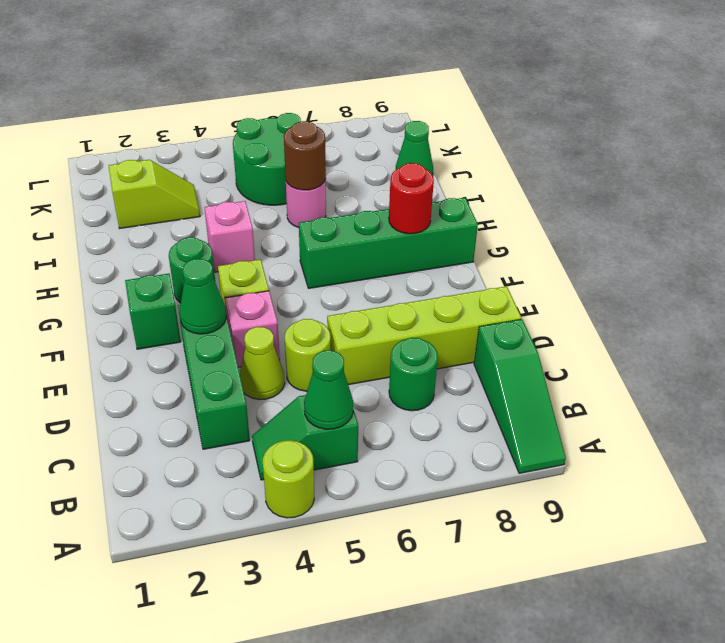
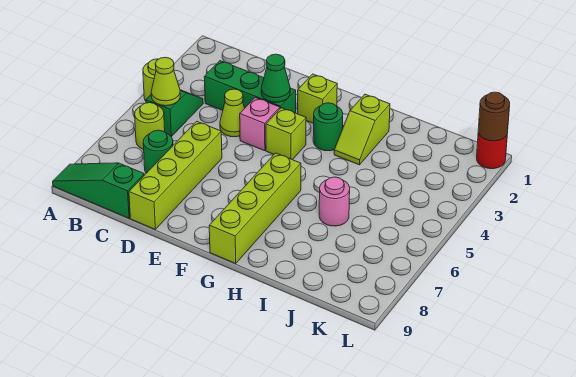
green cone B5 level 2 -> lime cone B5 level 2
lime round brick D5 level 1 -> lime round brick B6 level 1
green brick F2 level 1 -> lime brick F2 level 1
green brick G6:G9 level 1 -> lime brick G6:G9 level 1
red round brick G8 level 2 -> red round brick L1 level 1
pink brick H4 level 1 -> none
brown round brick I6 level 2 -> brown round brick L1 level 2
lime slope J2:J3 level 1 top 2 -> lime slope H2:H3 level 1 top 2
green round brick J5:K6 level 1 -> none
green cone J9 level 1 -> none

